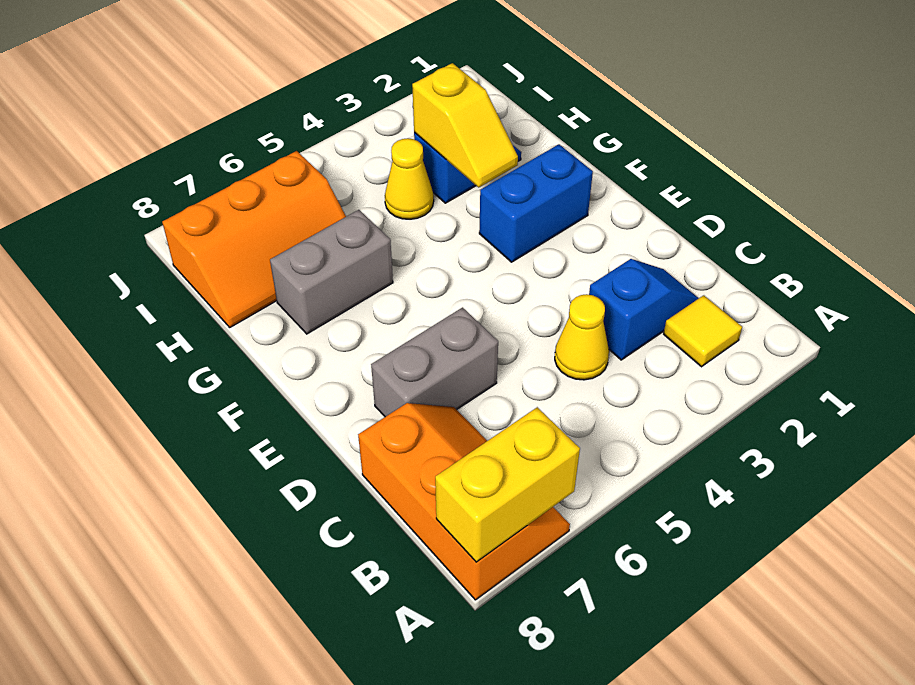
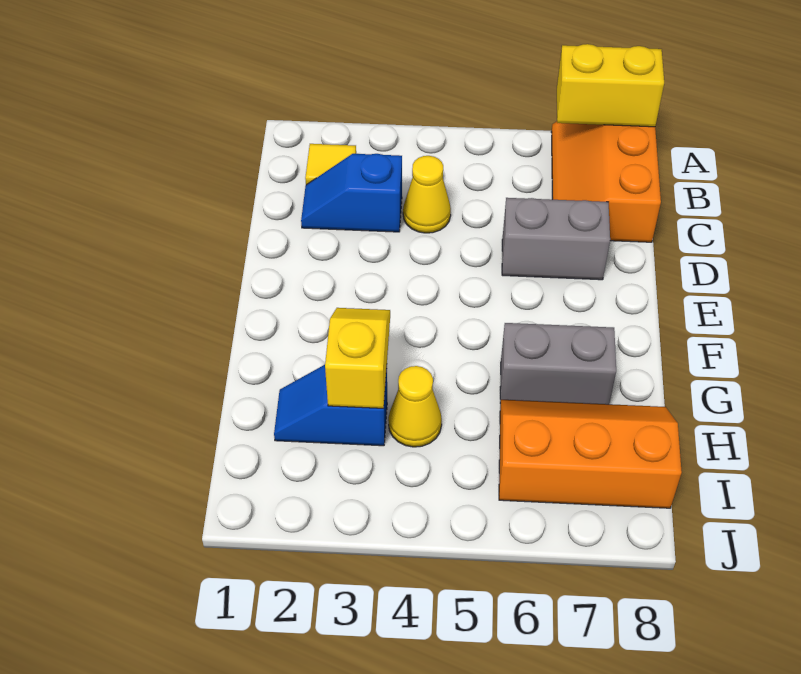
blue brick F2:F3 level 1 -> none

